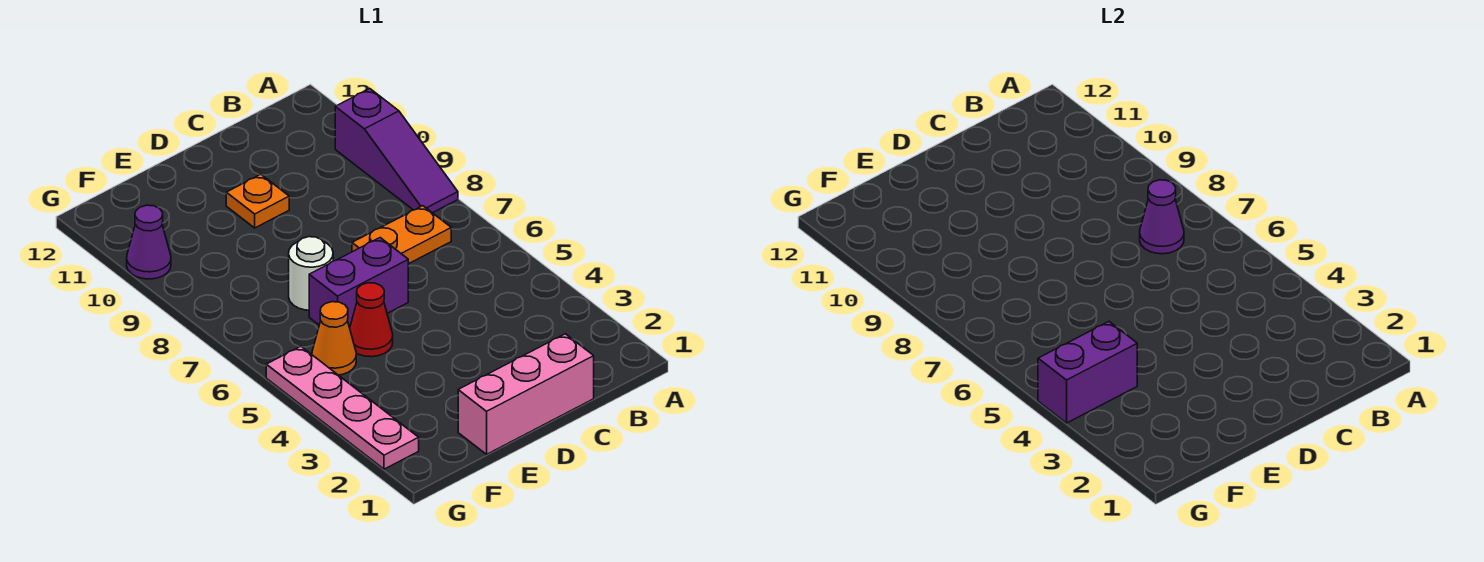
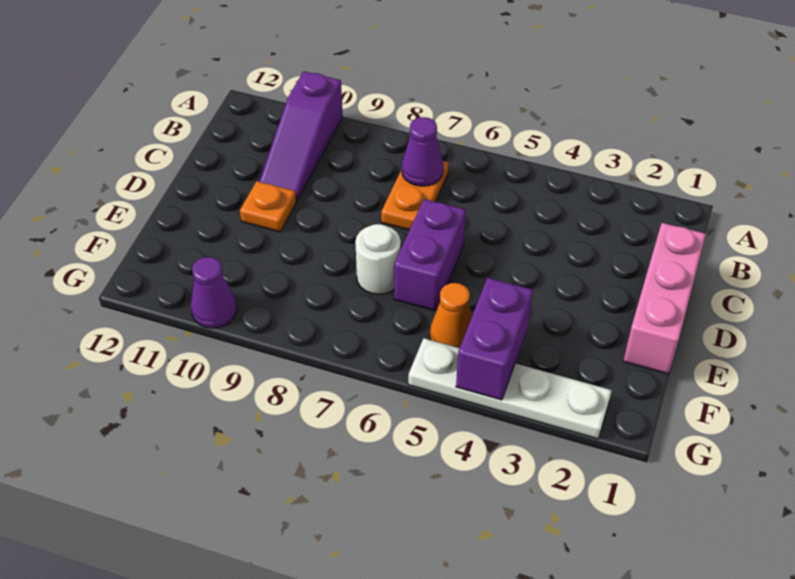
purple slope A8:A10 level 1 top 10 -> purple slope A10:C10 level 1 top A
red cone E5 level 1 -> none
pink plate G2:G5 level 1 -> white plate G2:G5 level 1

